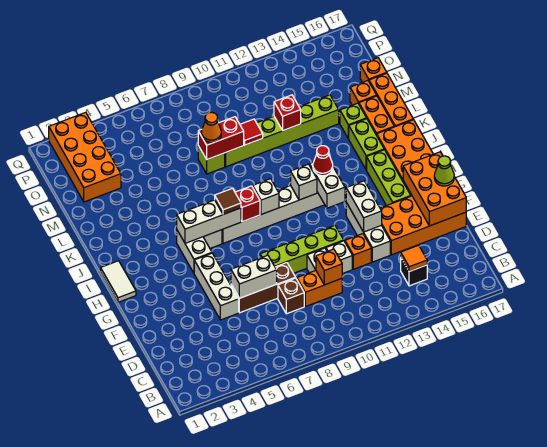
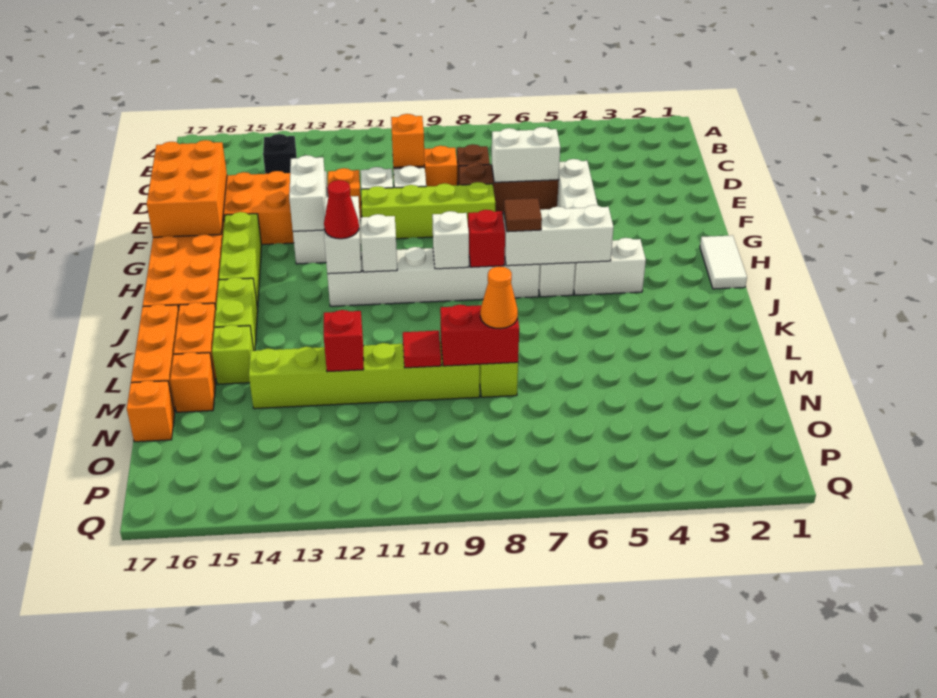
orange tile C14 level 2 -> none
lime cone F17 level 3 -> none
white brick H5:I5 level 1 -> white brick I4:I5 level 1
orange brick N2:Q3 level 1 -> none

